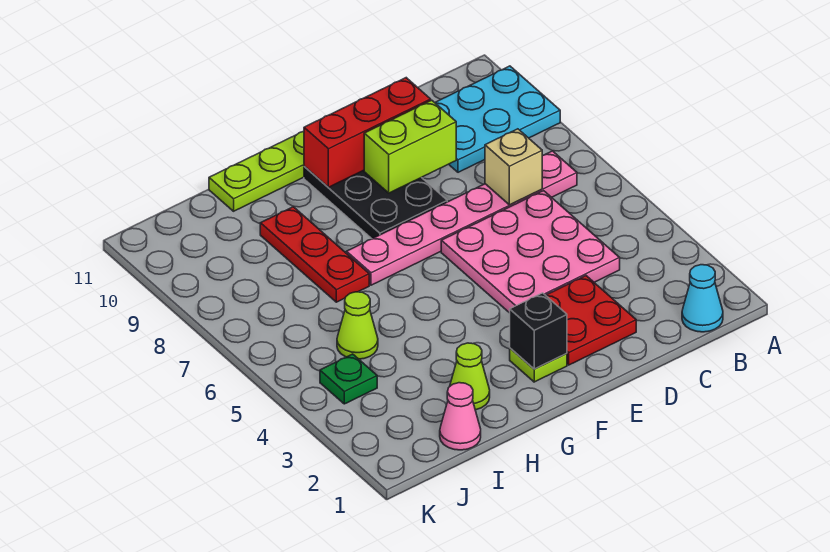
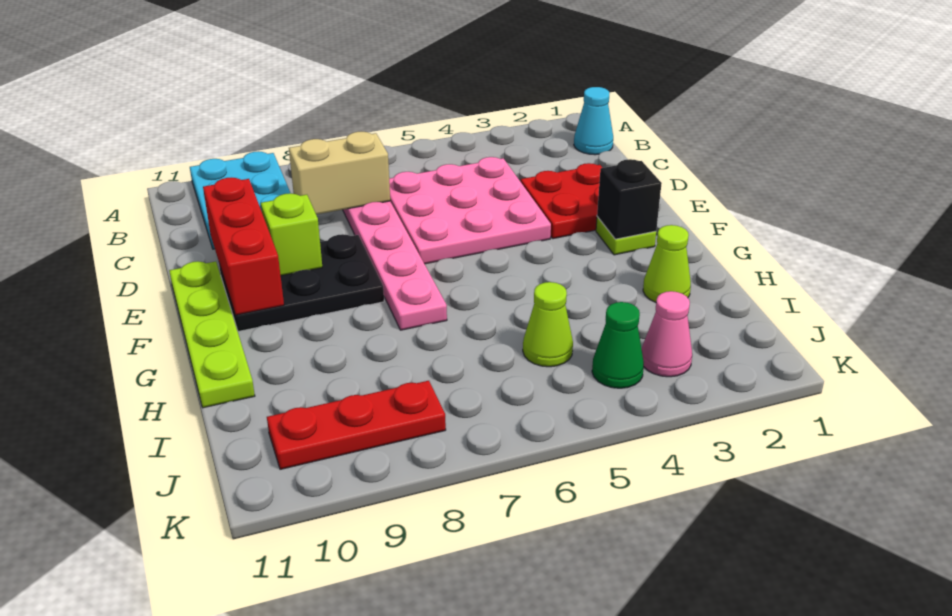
tan brick C7 level 2 -> tan brick C7:C8 level 2
lime brick D9:E9 level 2 -> lime brick E9 level 2
red plate H7:H9 level 1 -> red plate J8:J10 level 1
pink cone I1 level 1 -> pink cone J3 level 1
green plate J4 level 1 -> green cone J4 level 1

